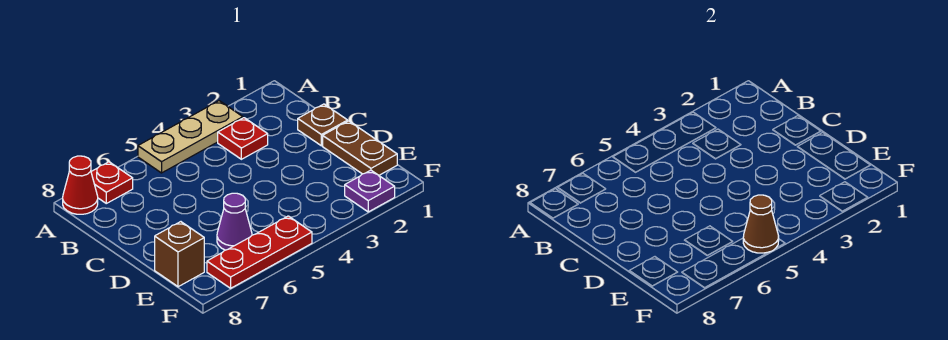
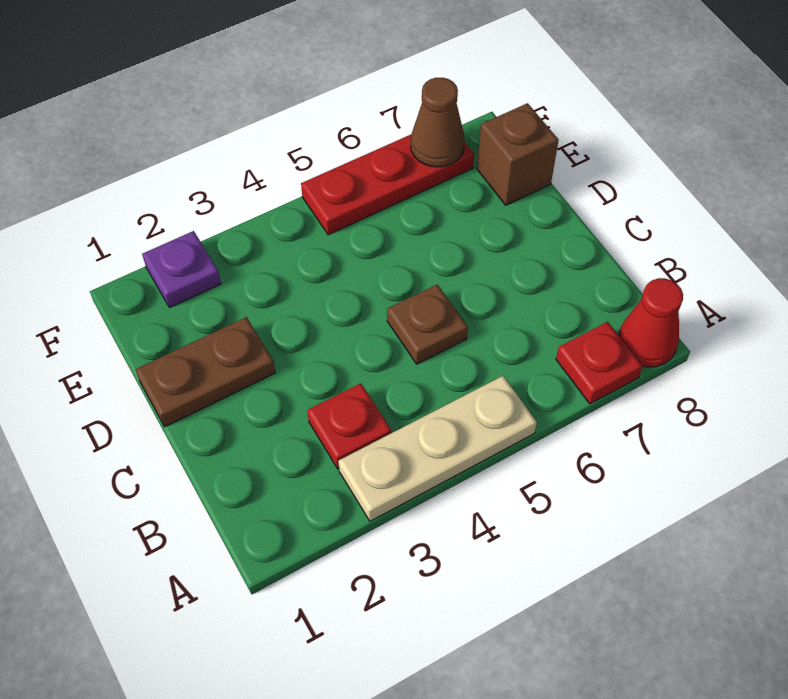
brown plate C1 level 1 -> brown plate C5 level 1
brown plate D1:E1 level 1 -> brown plate D1:D2 level 1
purple cone E6 level 1 -> none
brown cone F5 level 2 -> brown cone F7 level 2

